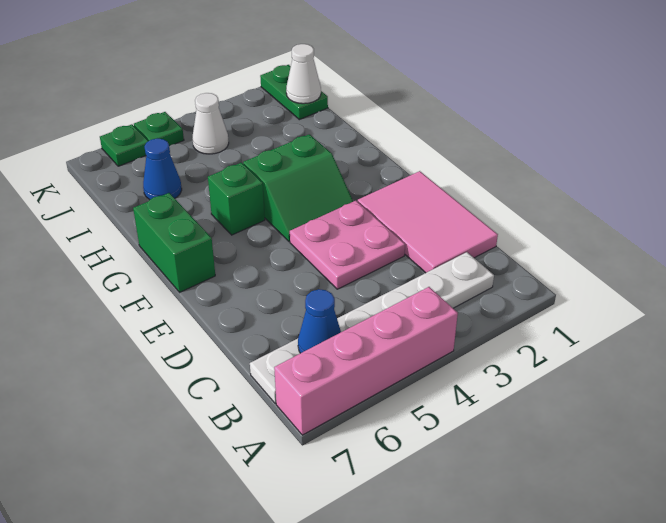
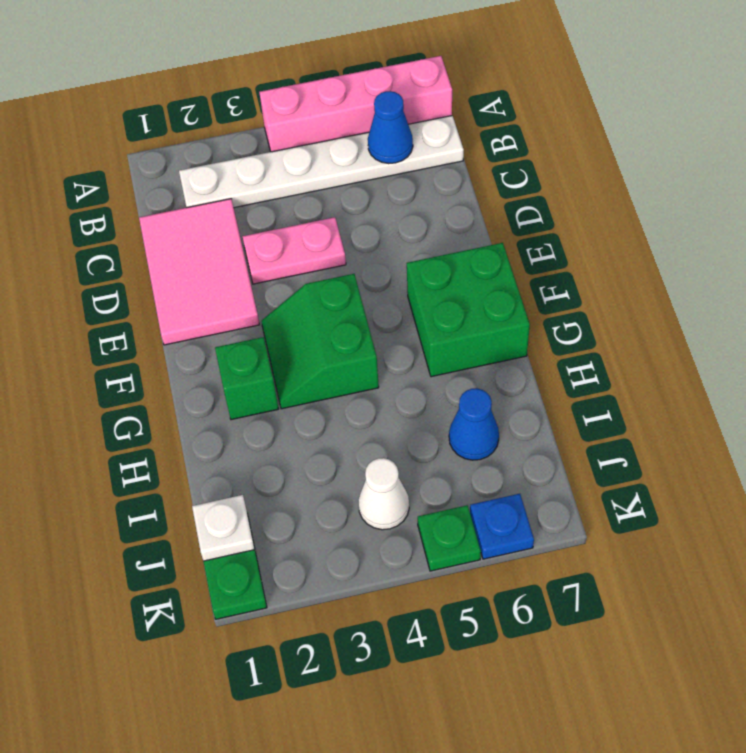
pink plate D3:E4 level 1 -> pink plate D3:D4 level 1
green slope F3:G4 level 1 top G -> green slope F3:G4 level 1 top 4
green brick F7:G7 level 1 -> green brick F6:G7 level 1
green brick G5 level 1 -> green brick G2 level 1
white cone J1 level 2 -> white plate J1 level 2
green plate K6 level 1 -> blue plate K6 level 1

